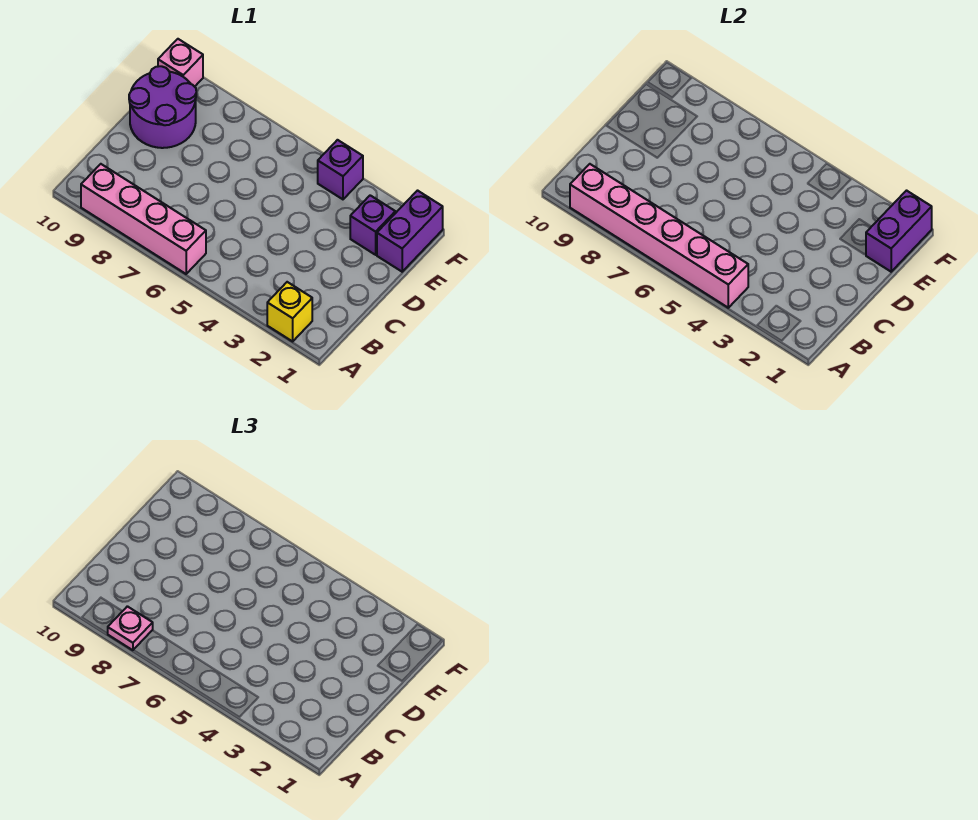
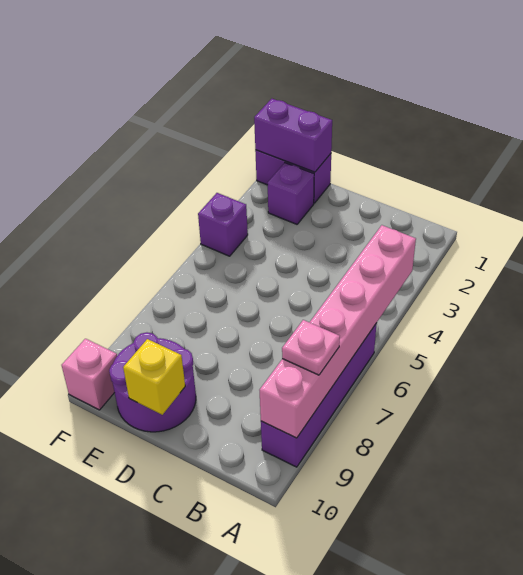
yellow brick A2 level 1 -> yellow brick D10 level 2
pink brick A6:A9 level 1 -> purple brick A6:A9 level 1

